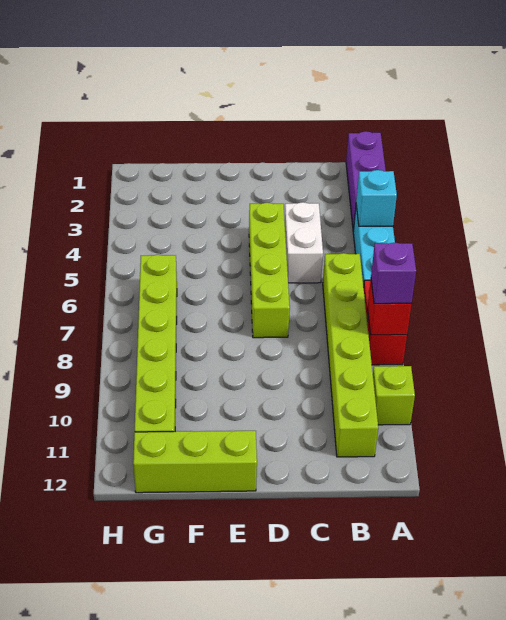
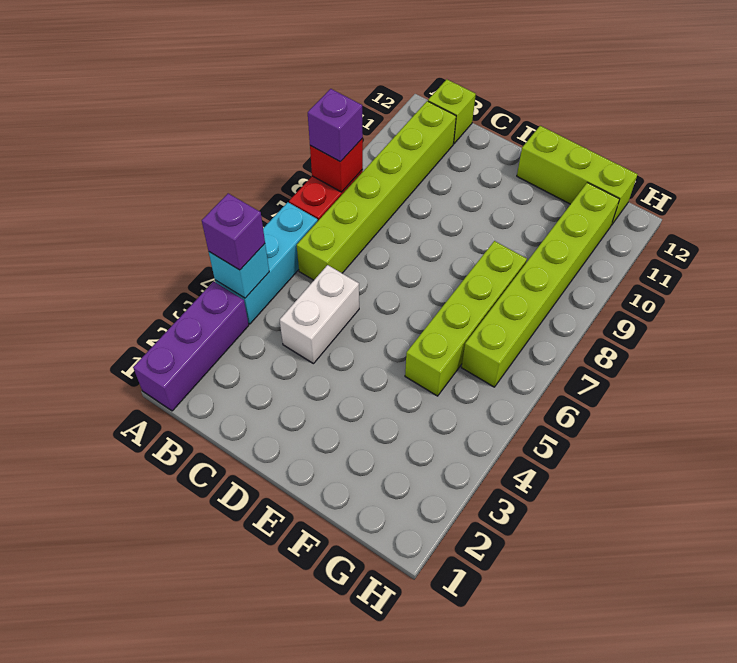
none -> purple brick A4 level 3
lime brick A10 level 1 -> lime brick B12 level 1
lime brick D4:D7 level 1 -> lime brick F5:F8 level 1

